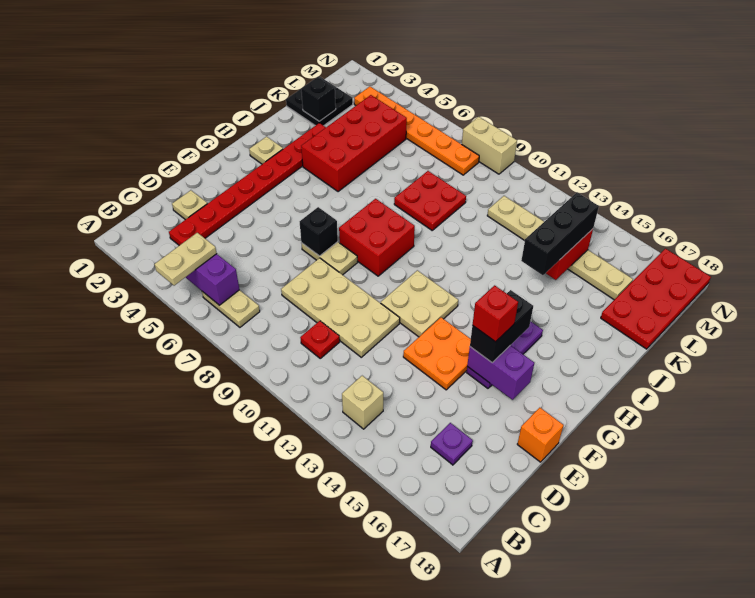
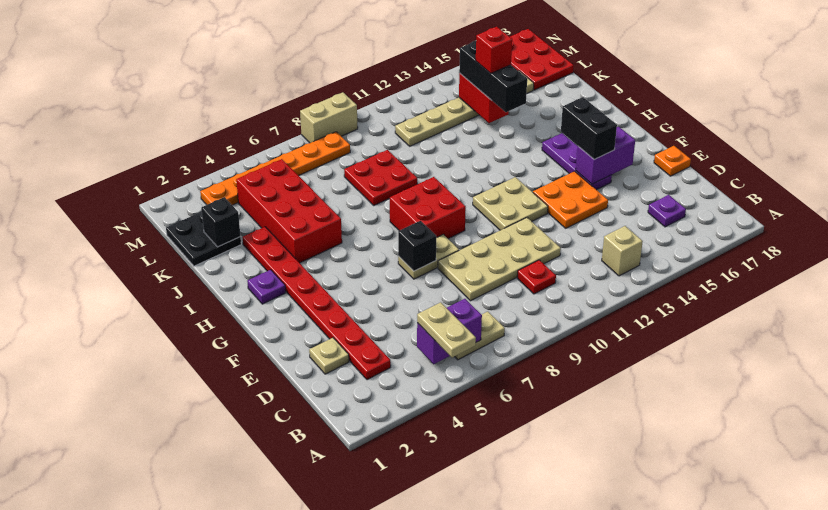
orange brick E18 level 1 -> orange plate E18 level 1
red brick F15 level 4 -> red brick K14 level 4
tan plate H2 level 1 -> purple plate H2 level 1
red plate K17:N18 level 1 -> red plate L17:N18 level 1

